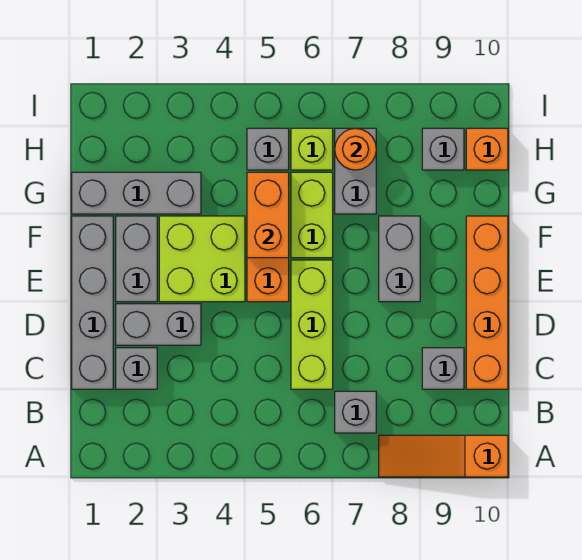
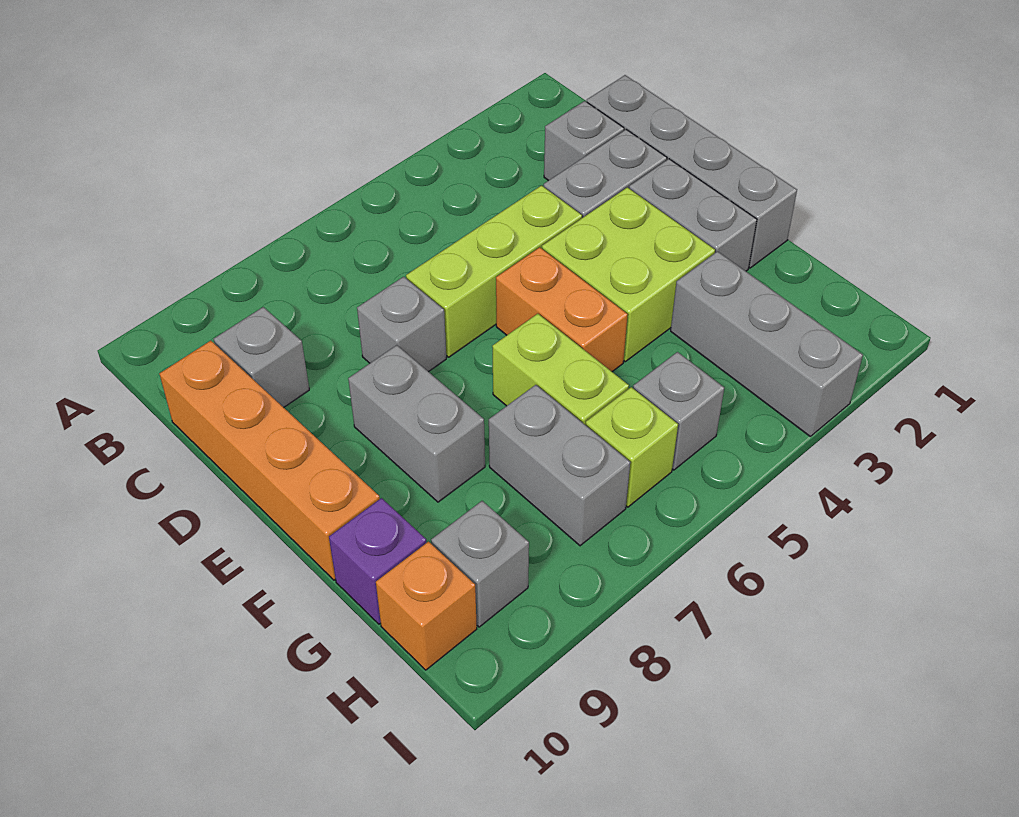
orange slope A8:A10 level 1 top 10 -> none
grey brick B7 level 1 -> grey brick D7 level 1
lime brick C6:E6 level 1 -> lime brick D4:D6 level 1
orange brick F5:G5 level 2 -> none
grey brick G1:G3 level 1 -> grey brick G3:I3 level 1
none -> purple brick G10 level 1
orange round brick H7 level 2 -> none

